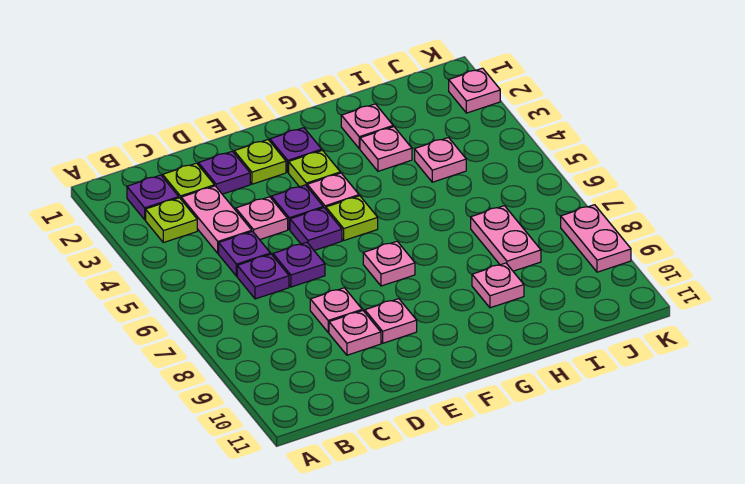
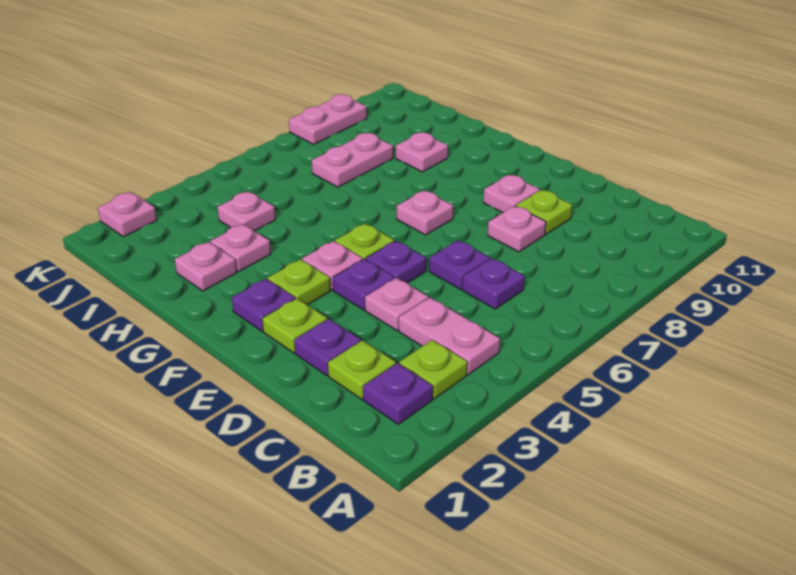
pink plate C3:C4 level 1 -> pink plate B4:C4 level 1
purple plate C5 level 1 -> none
pink plate D9 level 1 -> lime plate D9 level 1

